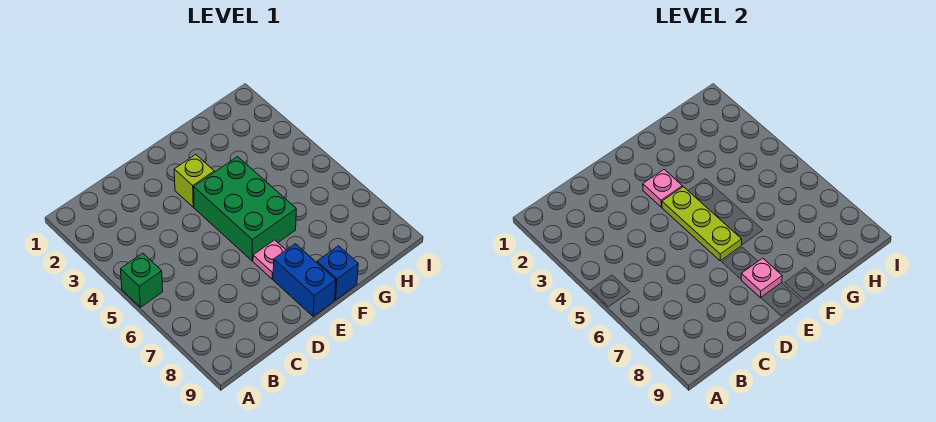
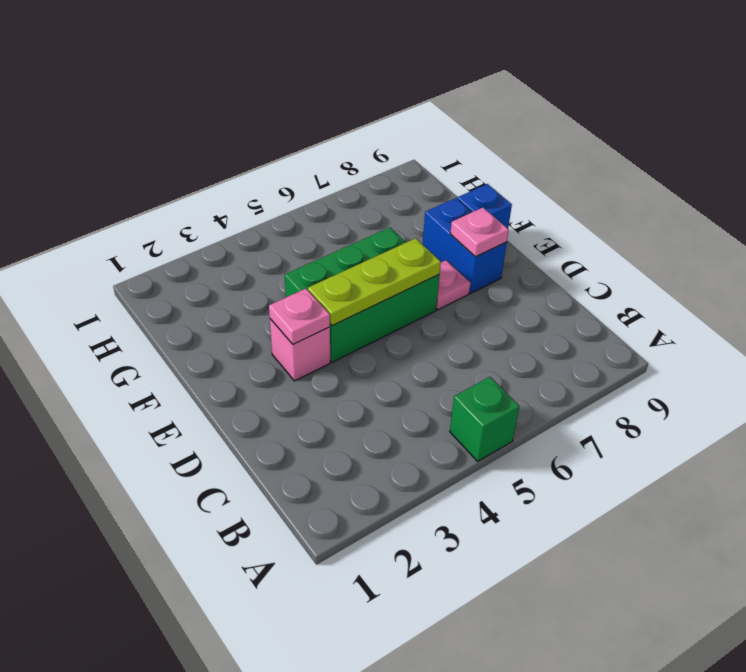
lime brick E3 level 1 -> pink brick E3 level 1
blue brick E8:E9 level 1 -> blue brick E8:F8 level 1

